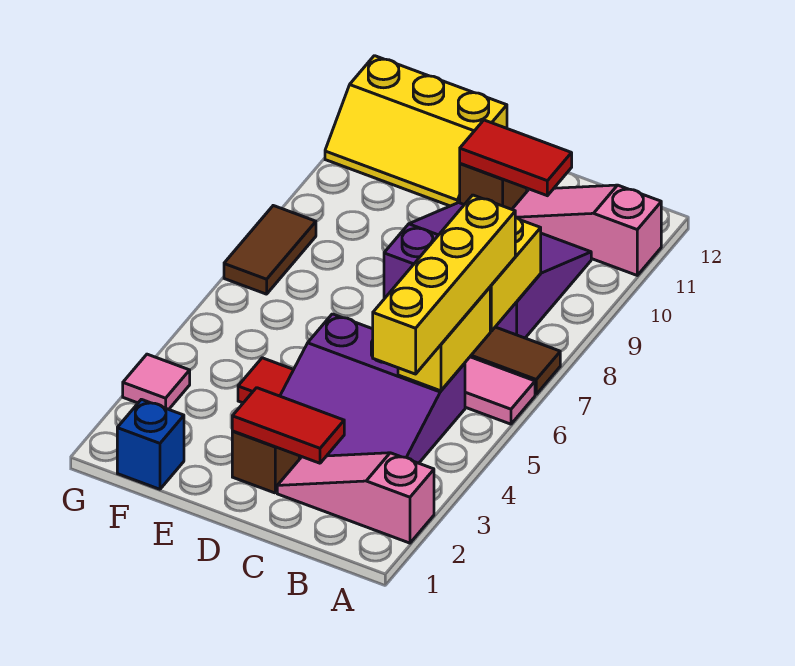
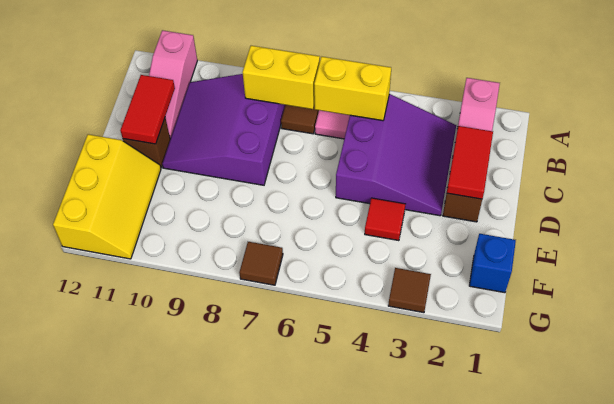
yellow brick B4:B7 level 3 -> none
pink tile G3 level 1 -> brown tile G3 level 1
brown tile G7:G8 level 1 -> brown tile G7 level 1

